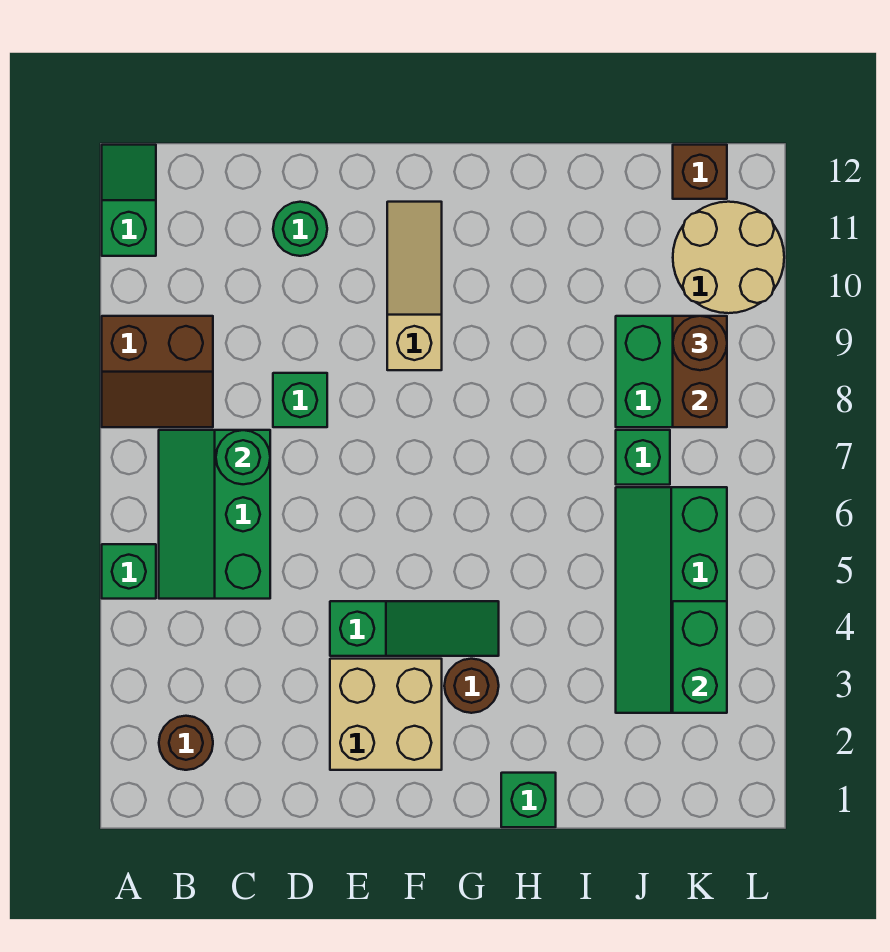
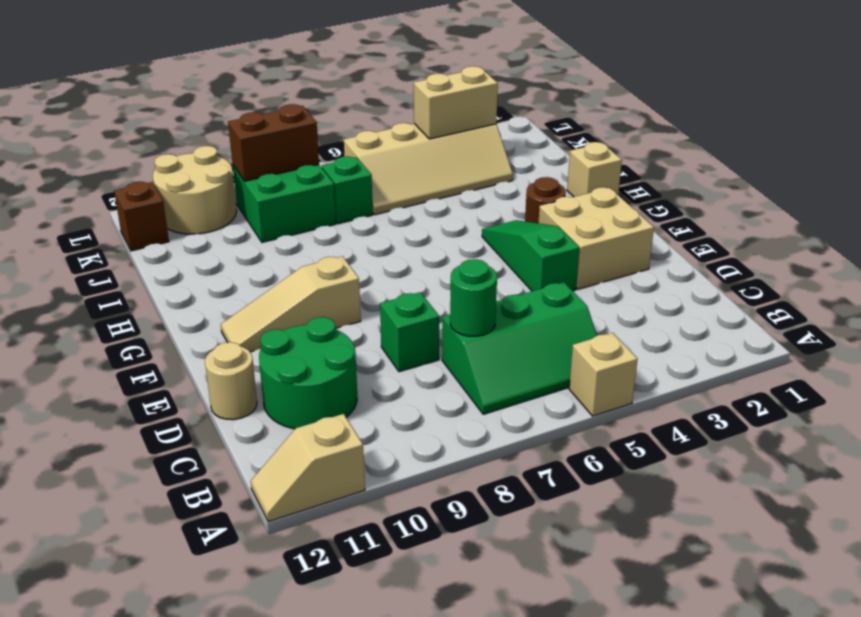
green brick A5 level 1 -> tan brick A5 level 1
brown slope A8:B9 level 1 top 9 -> none
green slope A11:A12 level 1 top 11 -> tan slope A11:A12 level 1 top 11
brown round brick B2 level 1 -> none
green round brick D11 level 1 -> green round brick C10:D11 level 1
none -> tan round brick D12 level 1
green brick H1 level 1 -> tan brick H1 level 1
green slope J3:K6 level 1 top K -> tan slope J3:K6 level 1 top K
green brick K3:K4 level 2 -> tan brick K3:K4 level 2
brown round brick K9 level 3 -> none

